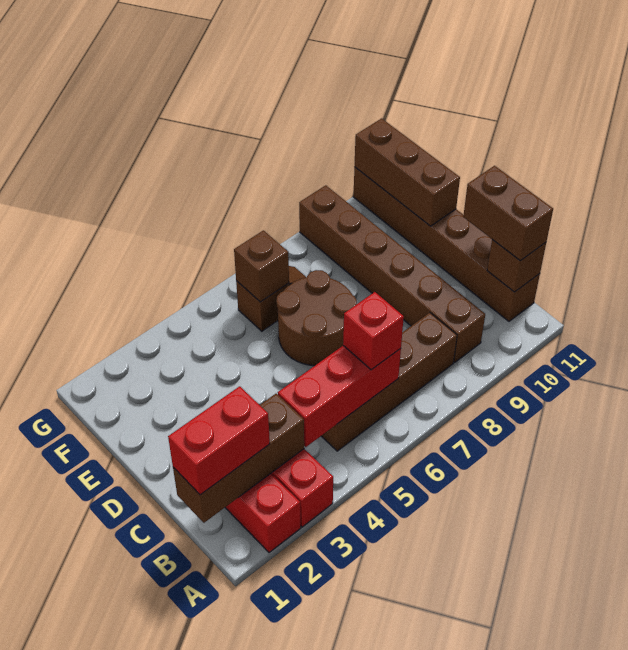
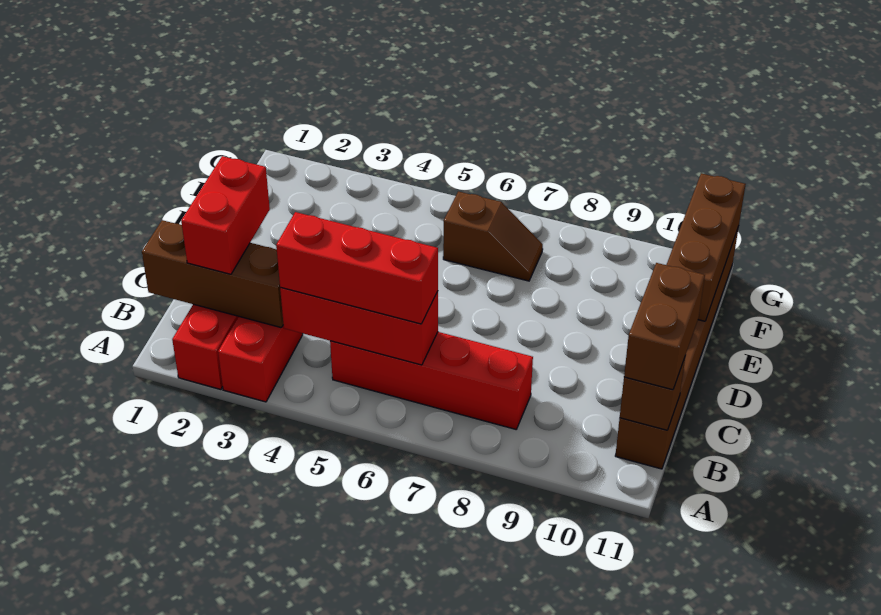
red brick B1:B2 level 3 -> red brick B2:C2 level 3
brown brick B5:B8 level 1 -> red brick B5:B8 level 1
red brick B6 level 3 -> red brick B4:B6 level 3
brown brick B9:G9 level 1 -> none
brown round brick D6:E7 level 1 -> none
brown brick F6 level 2 -> none

